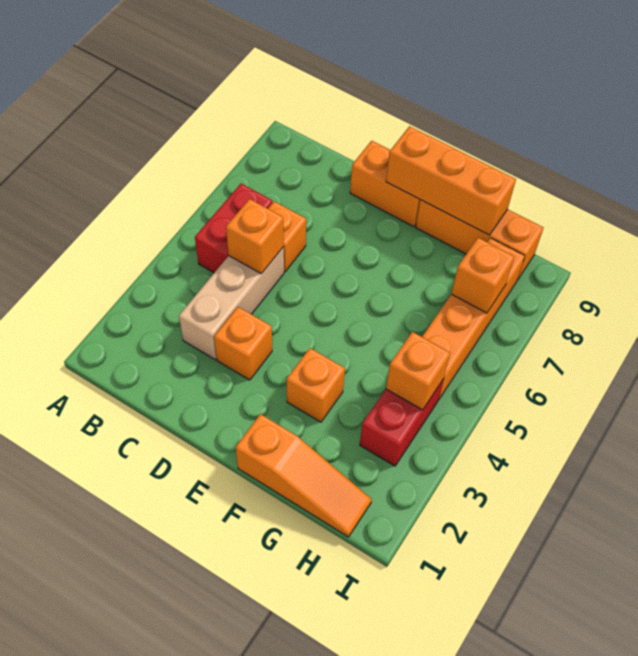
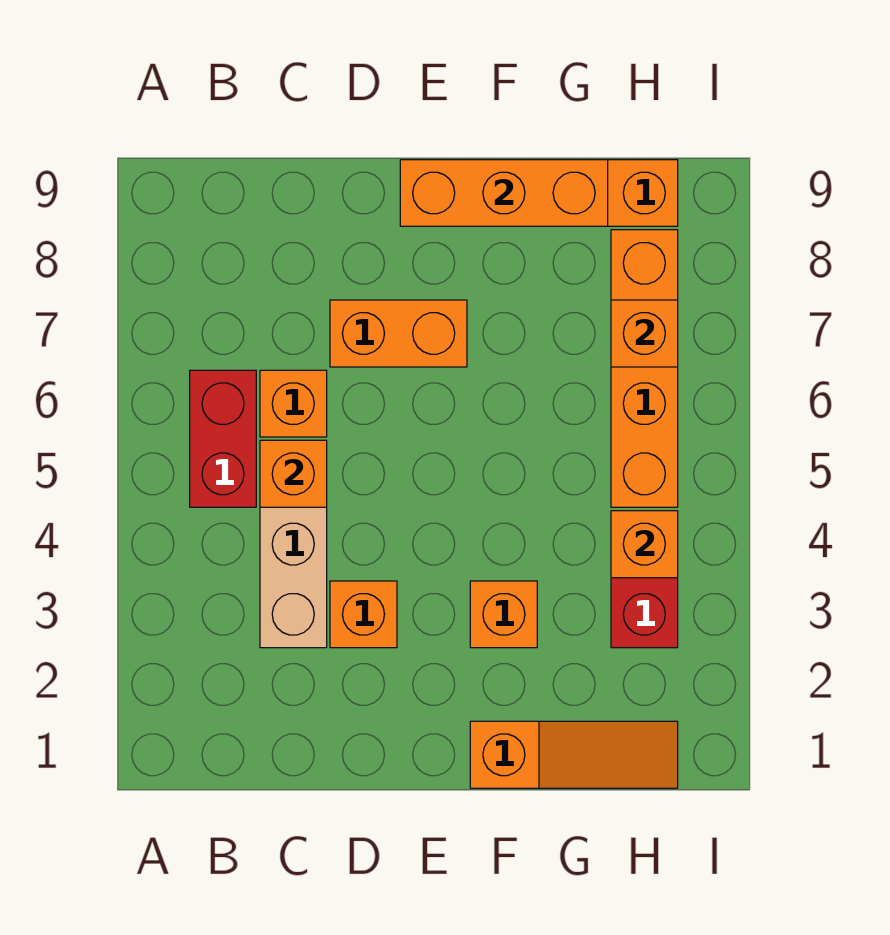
orange brick D9:E9 level 1 -> orange brick D7:E7 level 1

